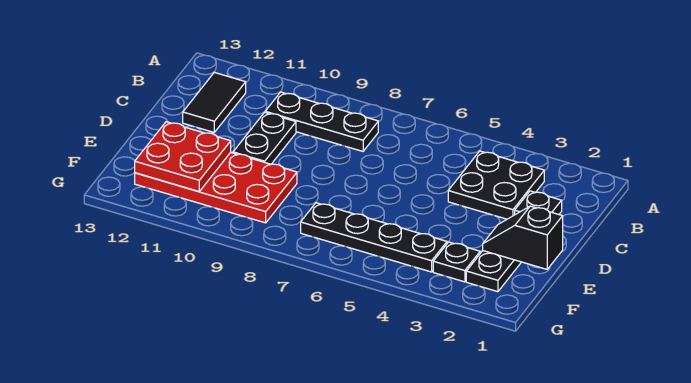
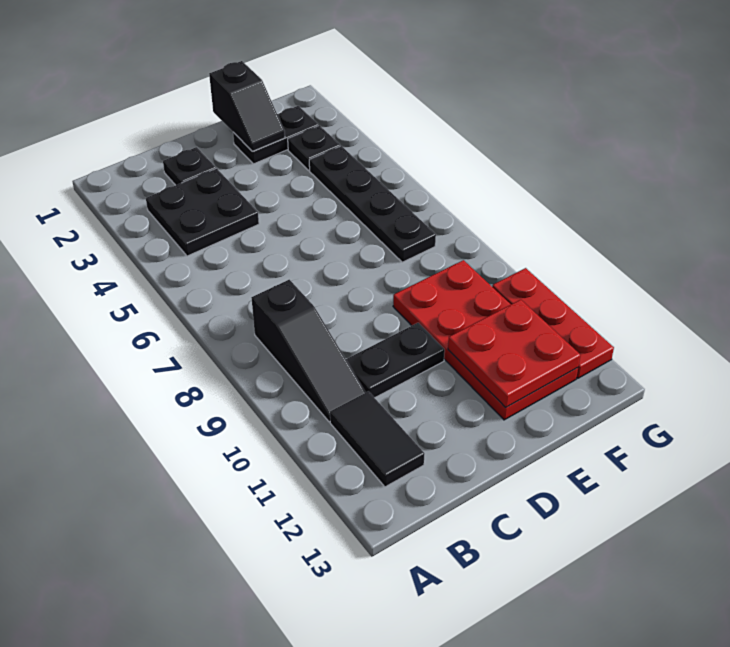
black plate B8:B10 level 1 -> black slope B8:B10 level 1 top 8
black tile B12:C12 level 1 -> black tile B11:B12 level 1
none -> red plate G10:G12 level 1

